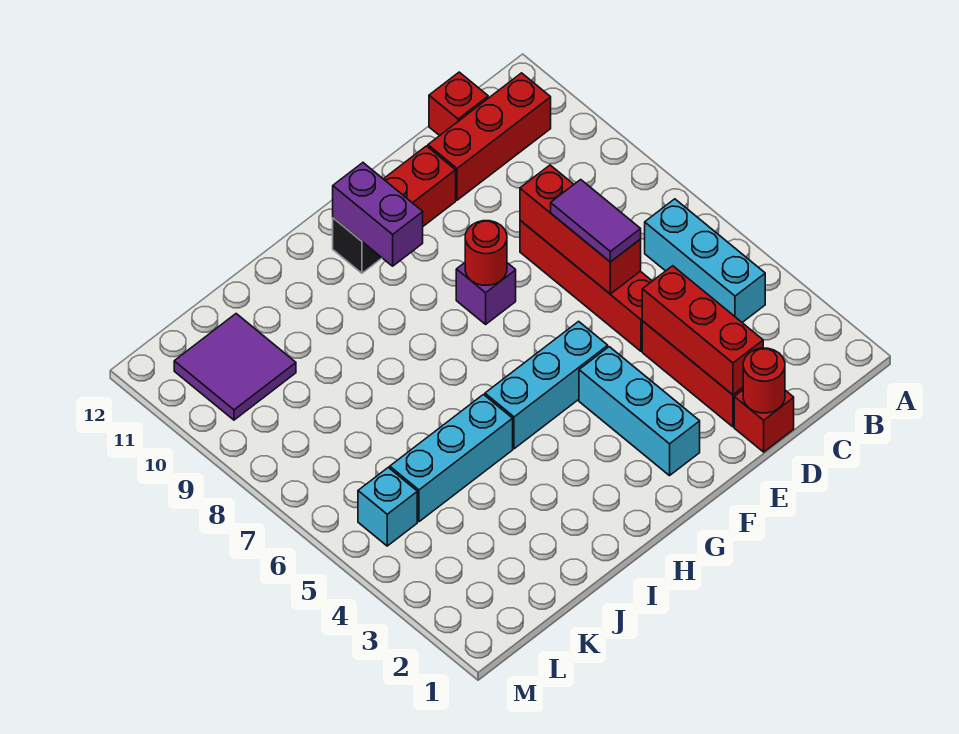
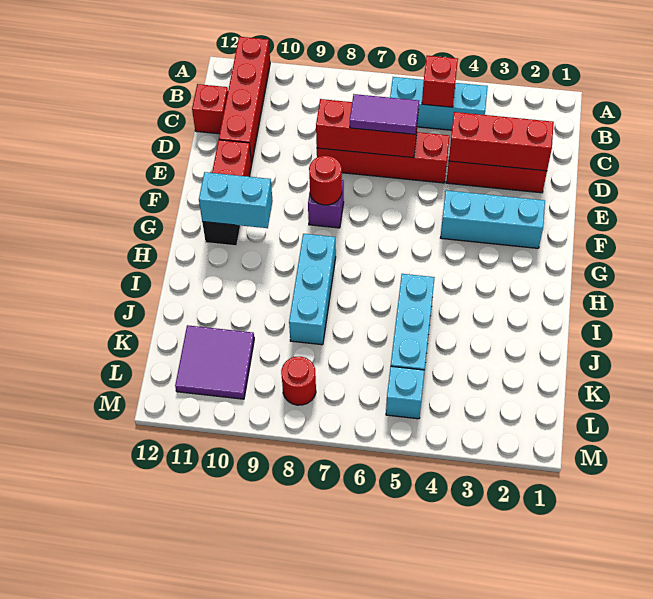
red brick B11:D11 level 1 -> red brick A11:D11 level 1
red brick D1 level 1 -> red brick B5 level 2
red round brick D1 level 2 -> red round brick L8 level 1
cyan brick F5:H5 level 1 -> cyan brick H8:J8 level 1
purple brick G10:G11 level 2 -> cyan brick G10:G11 level 2

